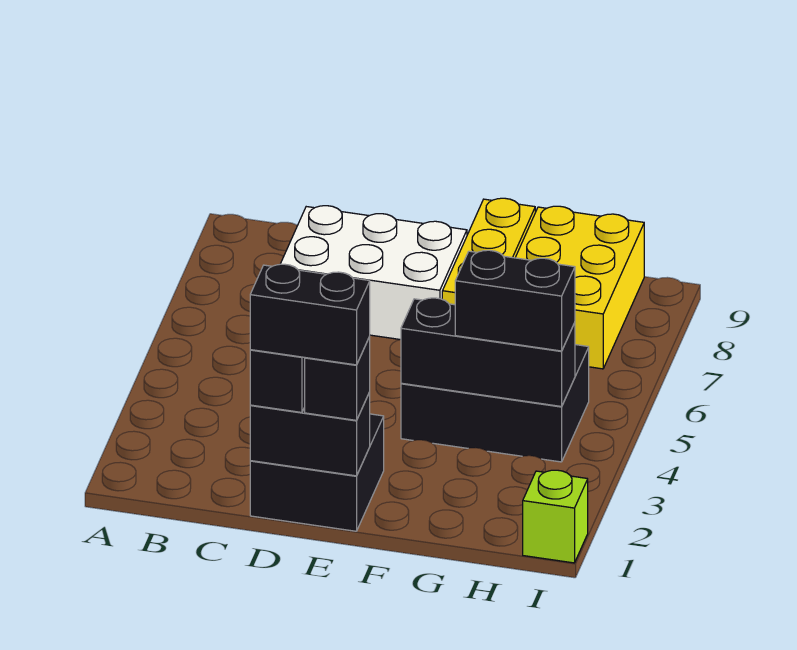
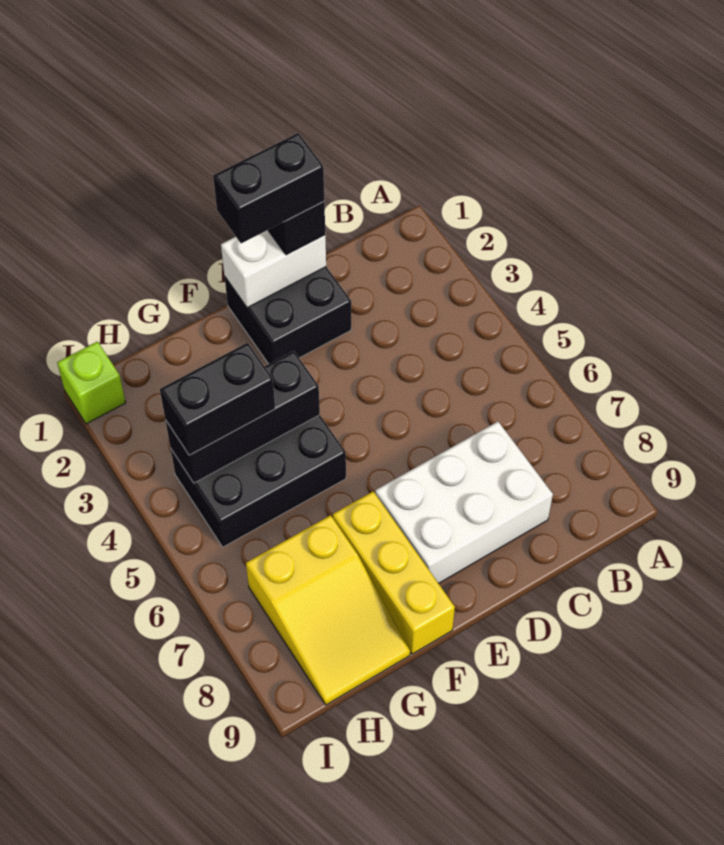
black brick D1:E1 level 2 -> white brick D1:E1 level 2
black brick E1 level 3 -> none
yellow brick G7:H9 level 1 -> yellow slope G7:H9 level 1 top 7

